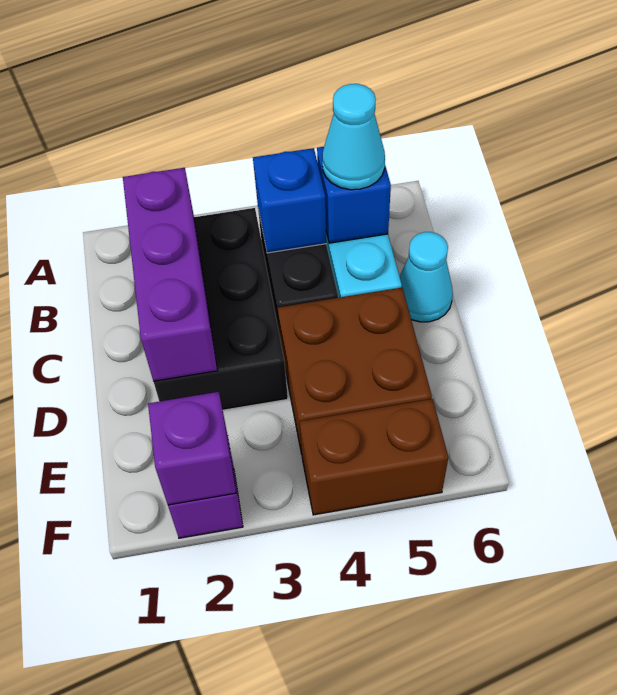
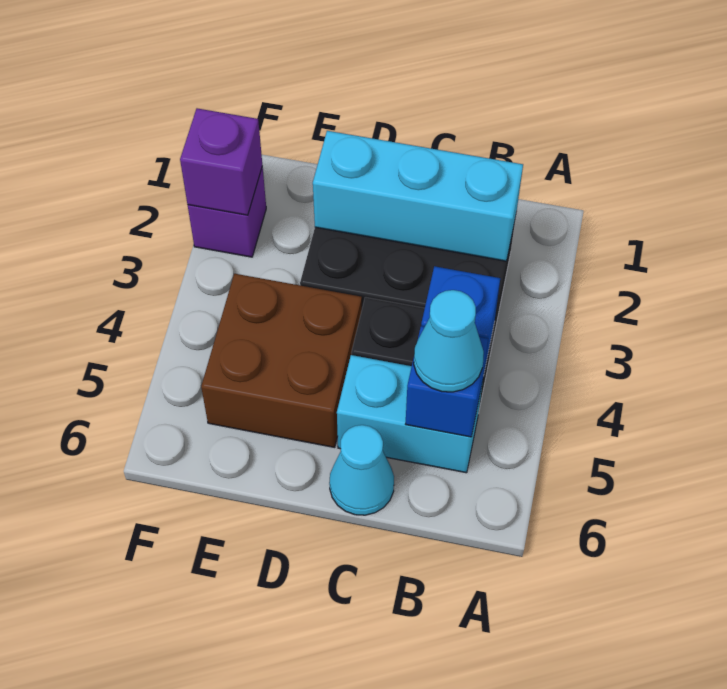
purple brick B2:D2 level 2 -> cyan brick B2:D2 level 2
brown brick F4:F5 level 1 -> none

